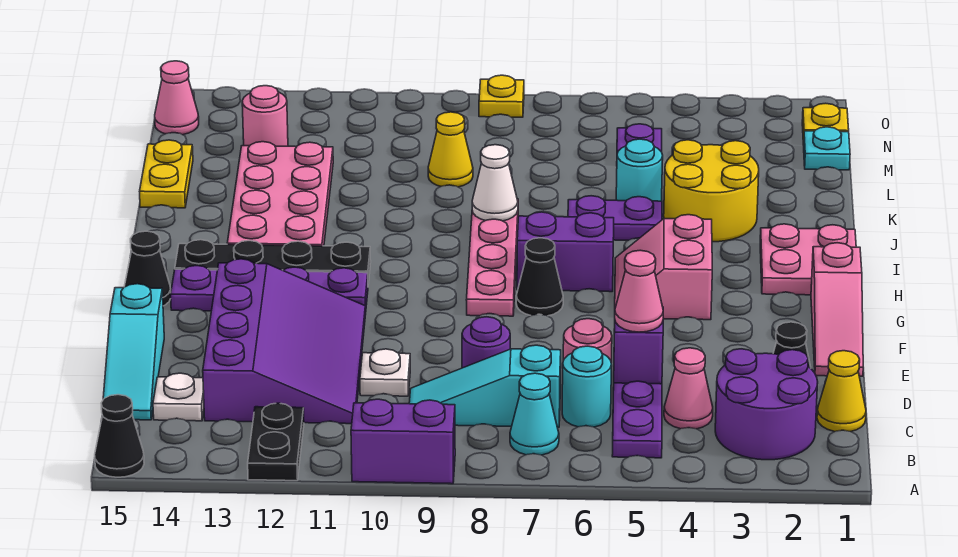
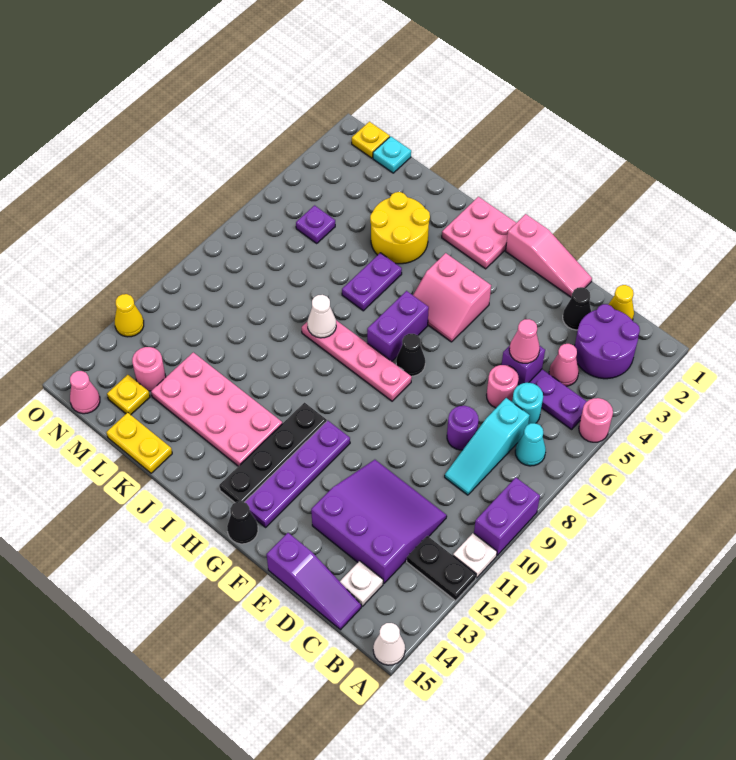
none -> pink round brick A5 level 1
black cone A15 level 1 -> white cone A15 level 1
purple slope C11:F13 level 1 top 13 -> purple slope C11:E13 level 1 top 13
cyan slope C15:E15 level 1 top E -> purple slope C15:E15 level 1 top E
white plate D10 level 1 -> white plate A11 level 1
cyan round brick K5 level 1 -> none
yellow cone L9 level 1 -> yellow cone O12 level 1
yellow plate O8 level 1 -> yellow plate M14 level 1

